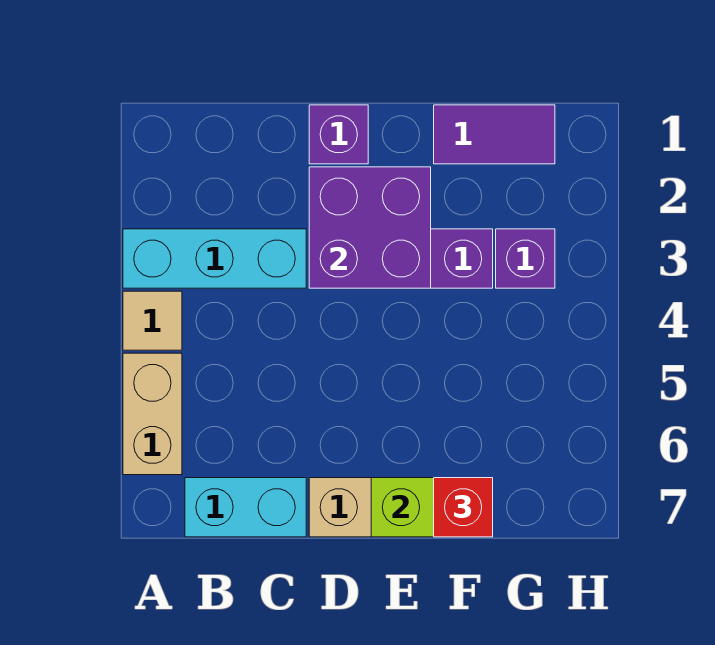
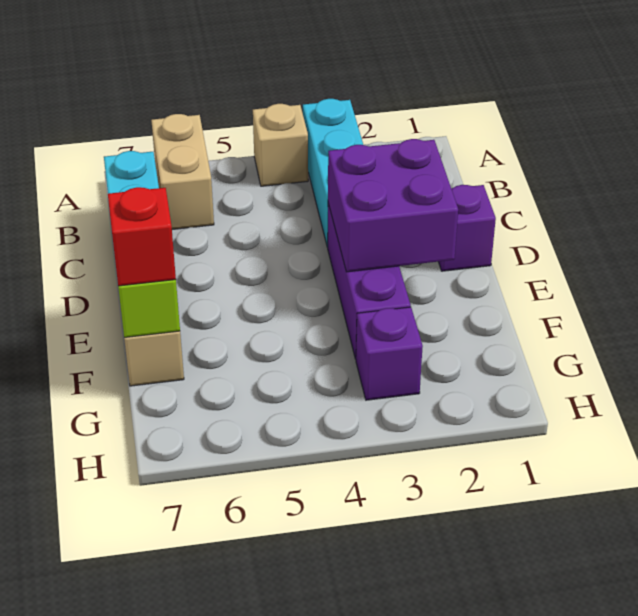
tan tile A4 level 1 -> tan brick A4 level 1
tan brick A5:A6 level 1 -> tan brick A6:B6 level 1
purple tile F1:G1 level 1 -> none

